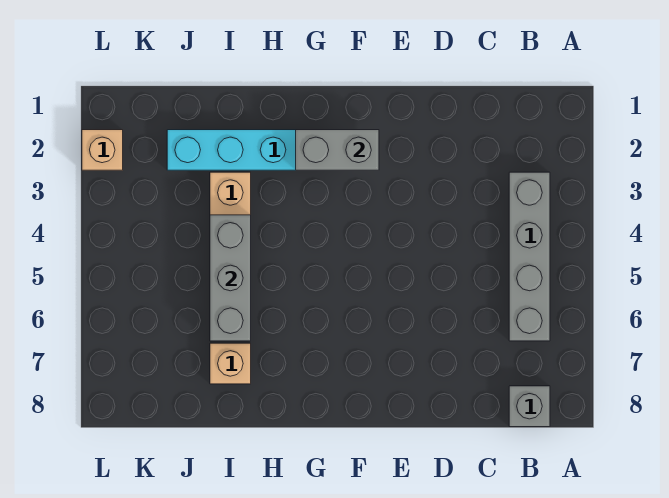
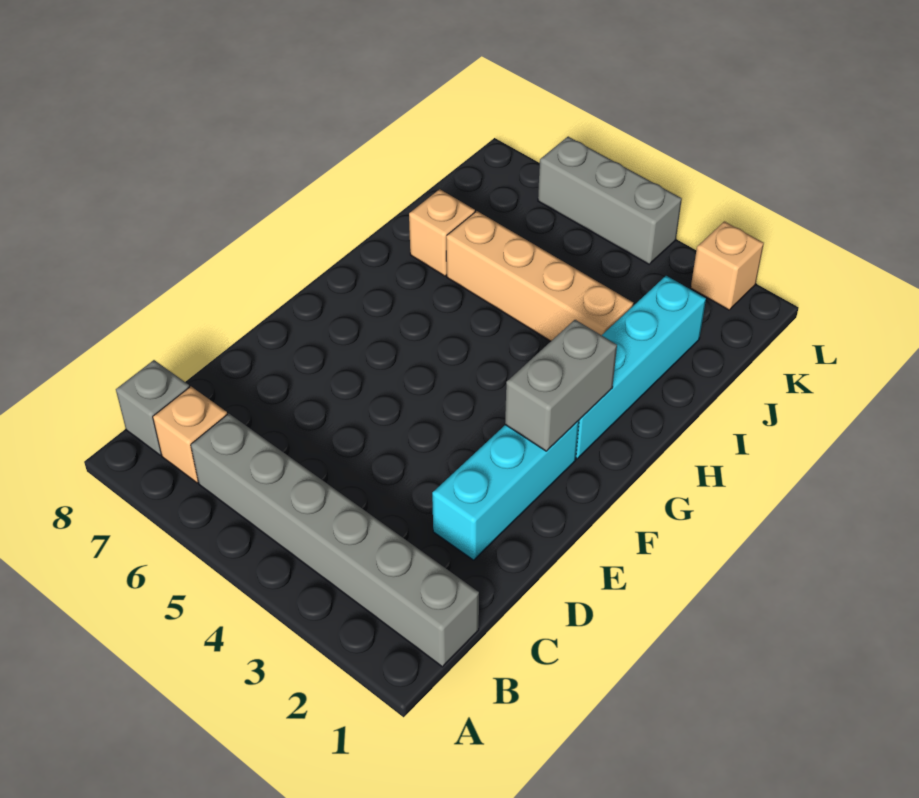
grey brick B3:B6 level 1 -> grey brick B1:B6 level 1
none -> tan brick B7 level 1
none -> cyan brick D2:F2 level 1
grey brick I4:I6 level 2 -> grey brick L4:L6 level 1

